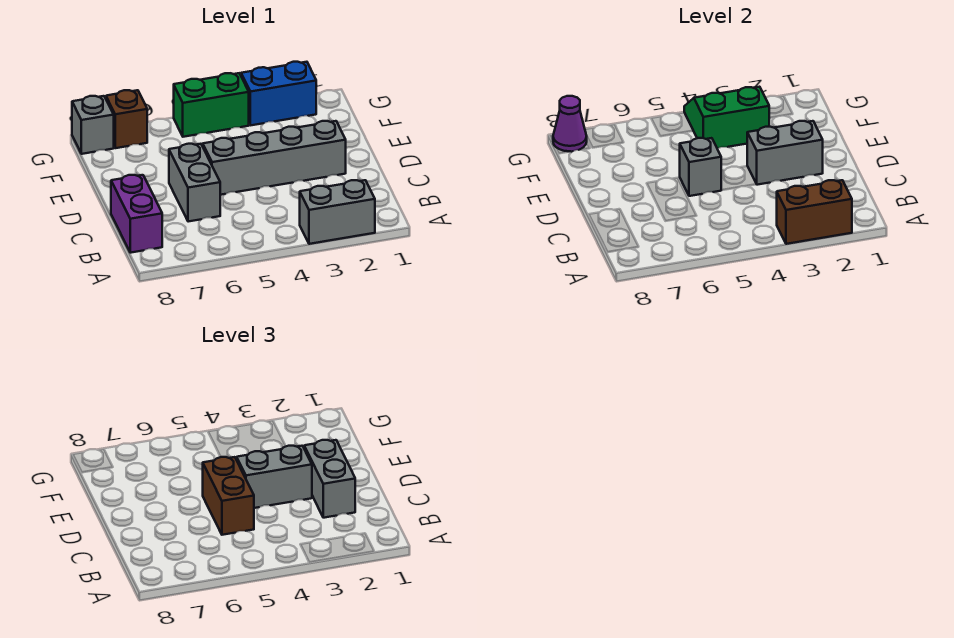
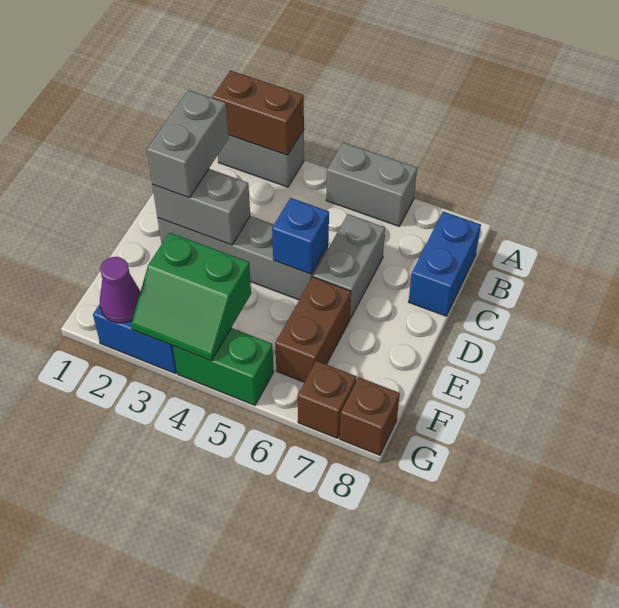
purple brick B8:C8 level 1 -> blue brick B8:C8 level 1
brown brick C5:D5 level 3 -> brown brick E6:F6 level 1
grey brick D3:D4 level 3 -> grey brick A5:A6 level 1
grey brick D5 level 2 -> blue brick D5 level 2
grey brick G8 level 1 -> brown brick G8 level 1
purple cone G8 level 2 -> purple cone G2 level 2

